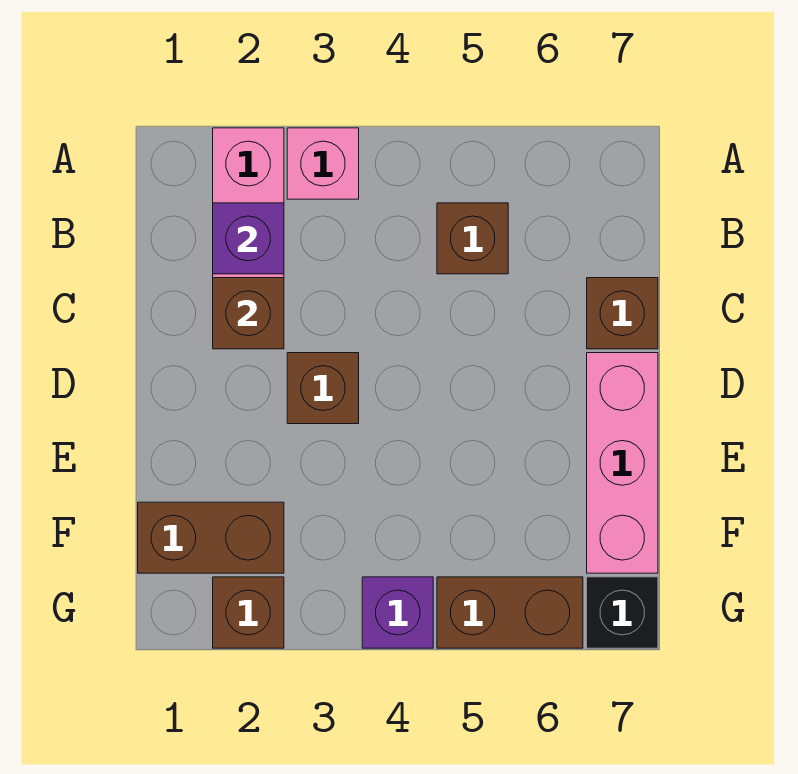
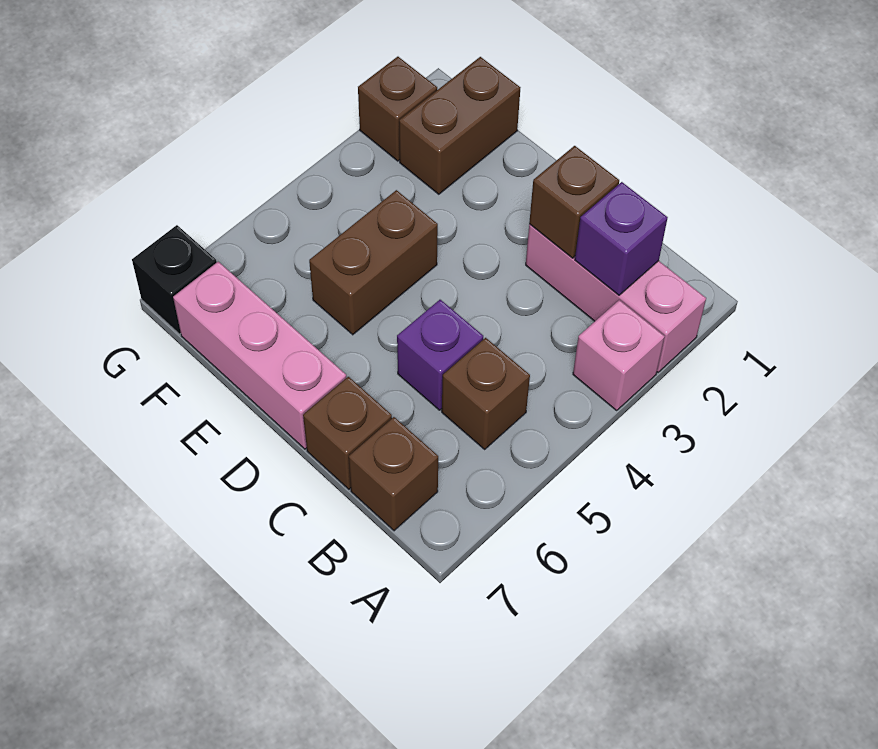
brown brick D3 level 1 -> brown brick B7 level 1
purple brick G4 level 1 -> purple brick C5 level 1
brown brick G5:G6 level 1 -> brown brick E4:E5 level 1

